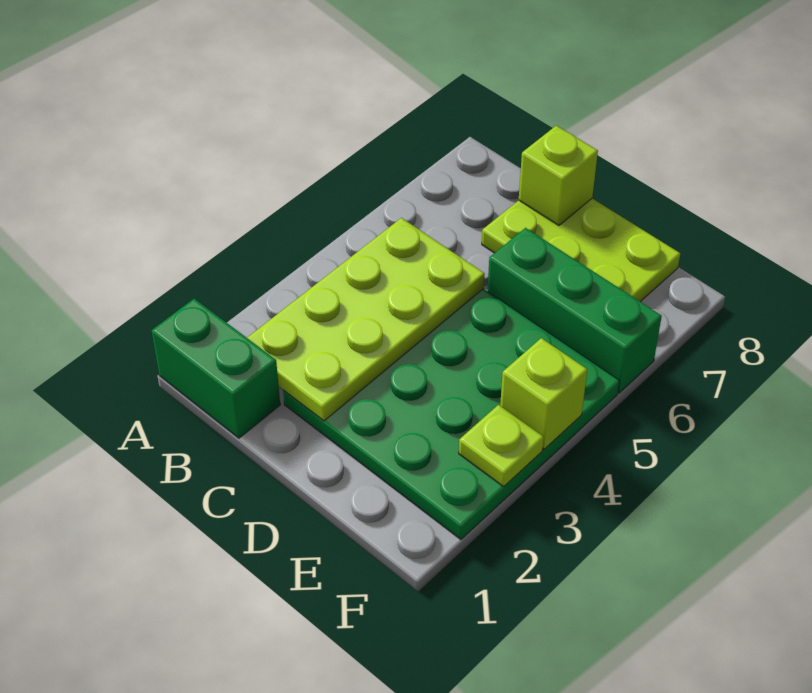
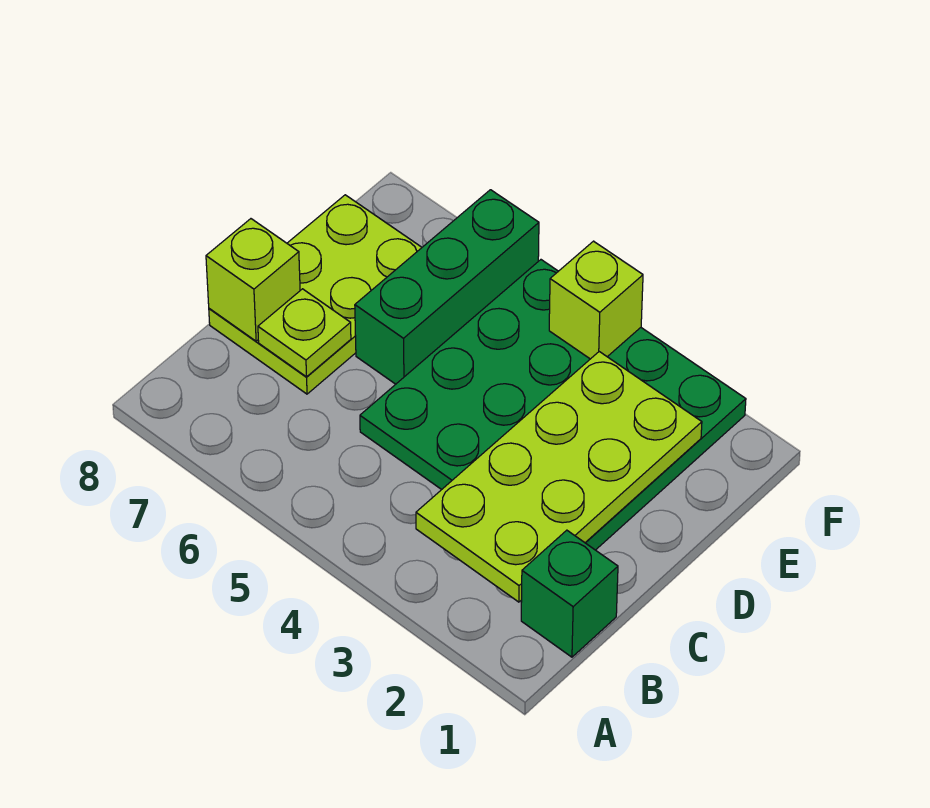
green brick A1:B1 level 1 -> green brick B1 level 1
lime plate B2:C5 level 2 -> lime plate B2:E3 level 2
lime plate F3 level 2 -> lime plate C7 level 2

